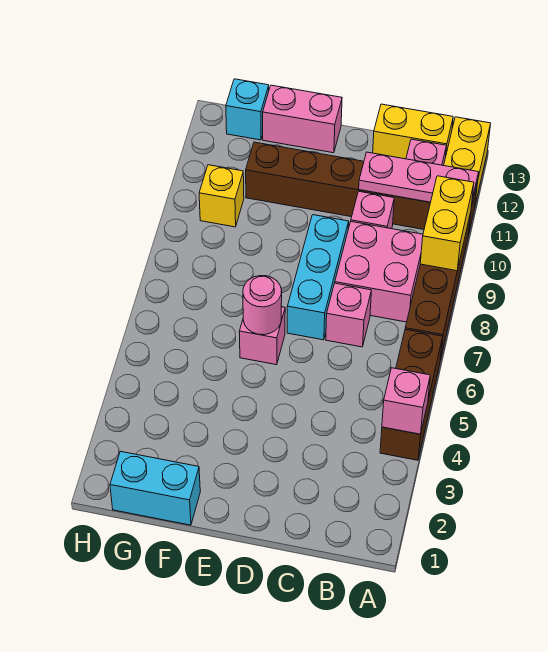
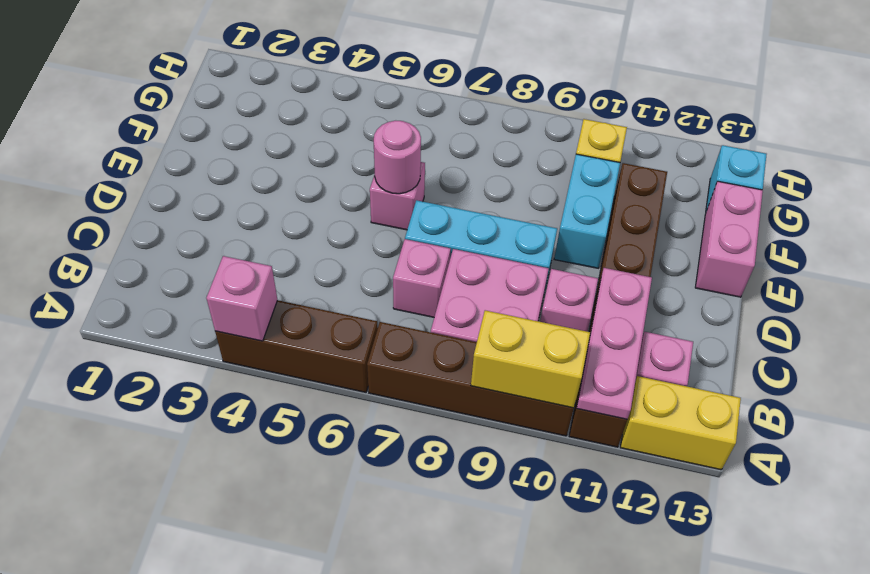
yellow brick B13:C13 level 1 -> none
cyan brick F1:G1 level 1 -> cyan brick E10:F10 level 1

